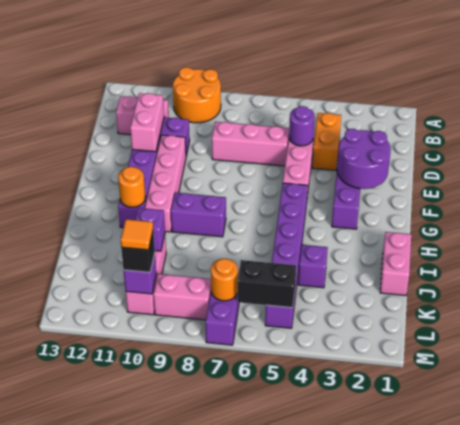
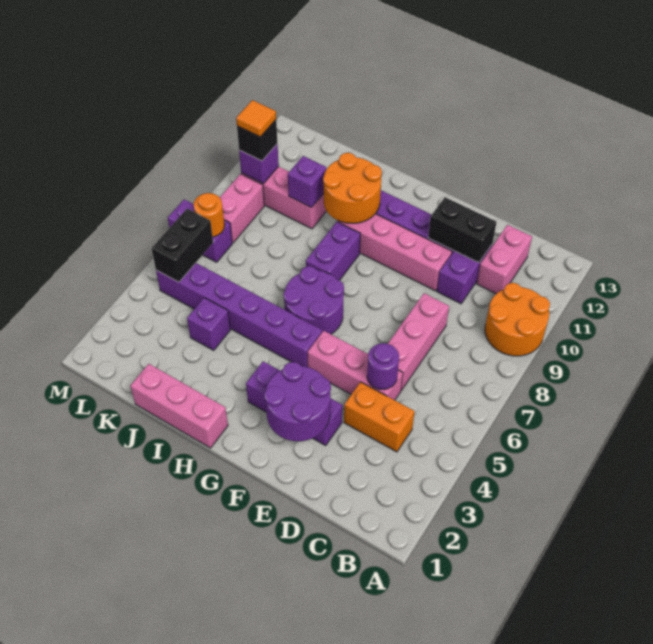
pink brick D11:E11 level 2 -> black brick D11:E11 level 2
none -> purple round brick G6:H7 level 1
orange round brick H11 level 2 -> orange round brick H10:I11 level 2
pink brick I1:J1 level 1 -> pink brick H1:J1 level 1

